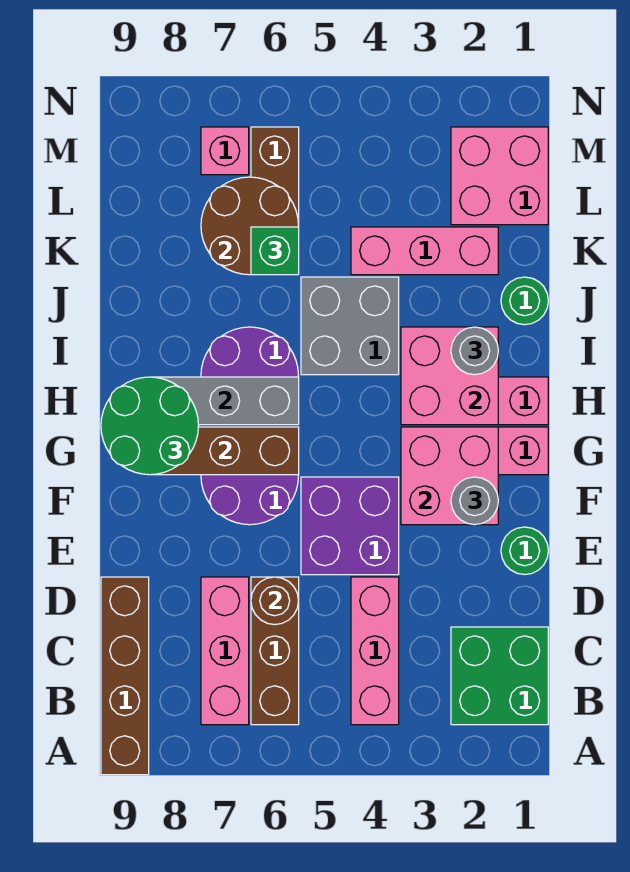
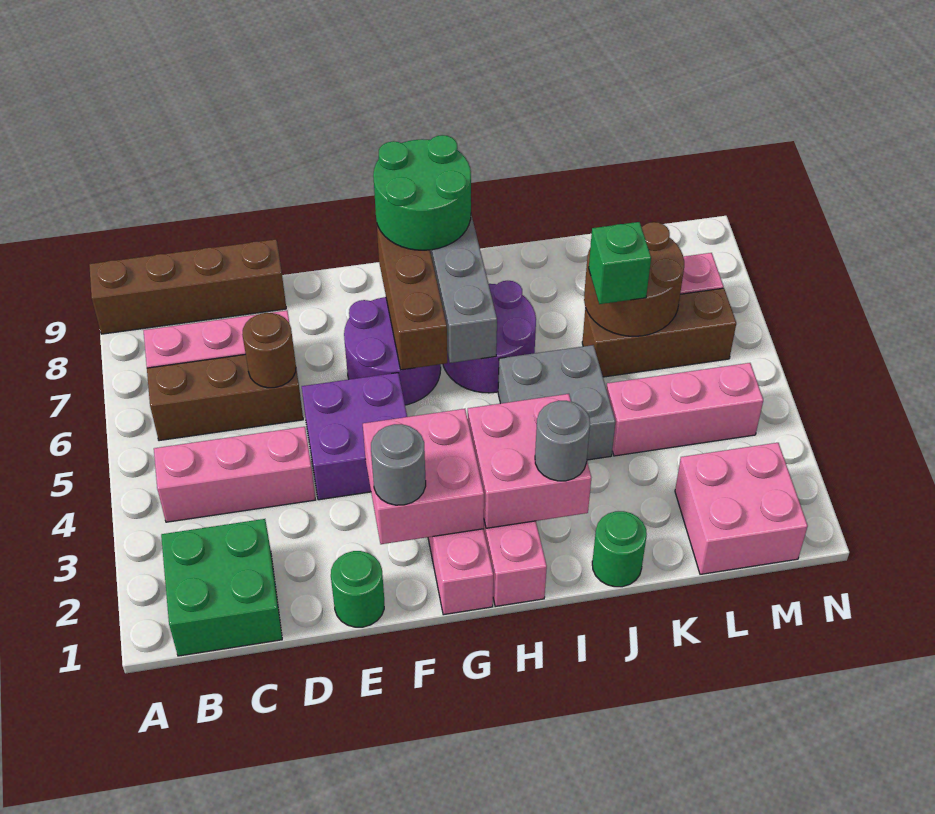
pink brick K2:K4 level 1 -> pink brick K4:M4 level 1

